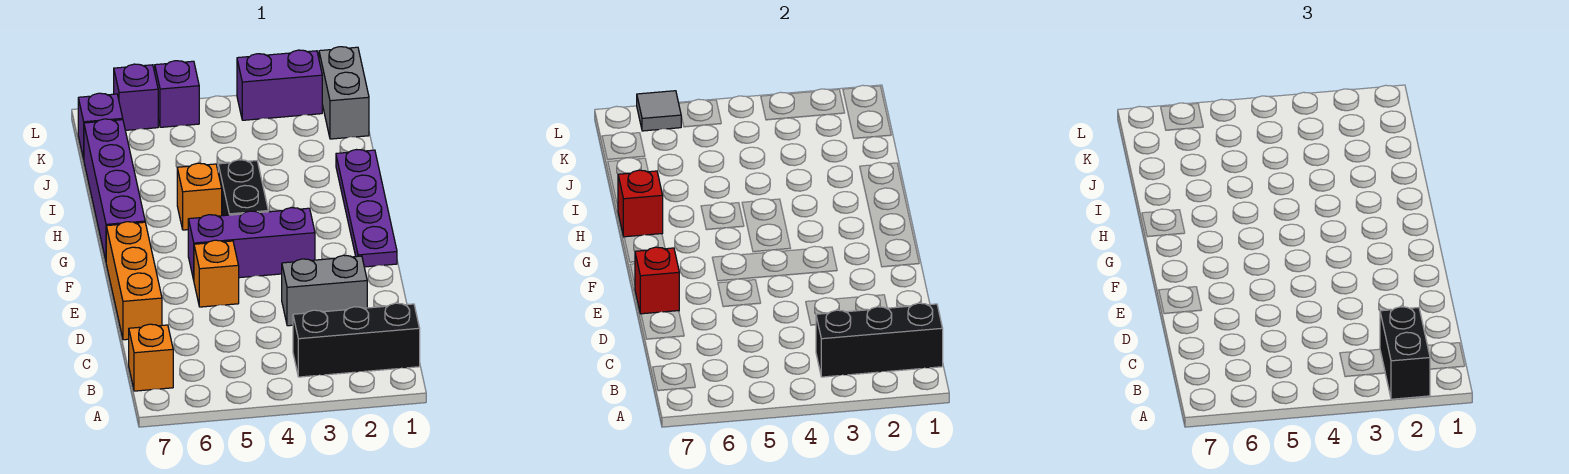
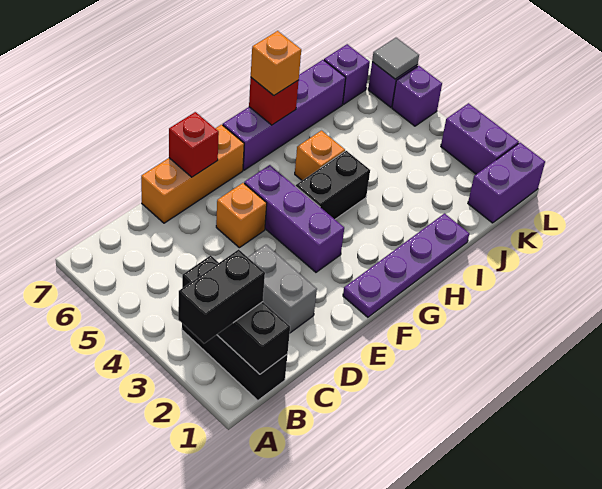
orange brick B7 level 1 -> orange brick H7 level 3
grey brick K1:L1 level 1 -> purple brick K1:L1 level 1

